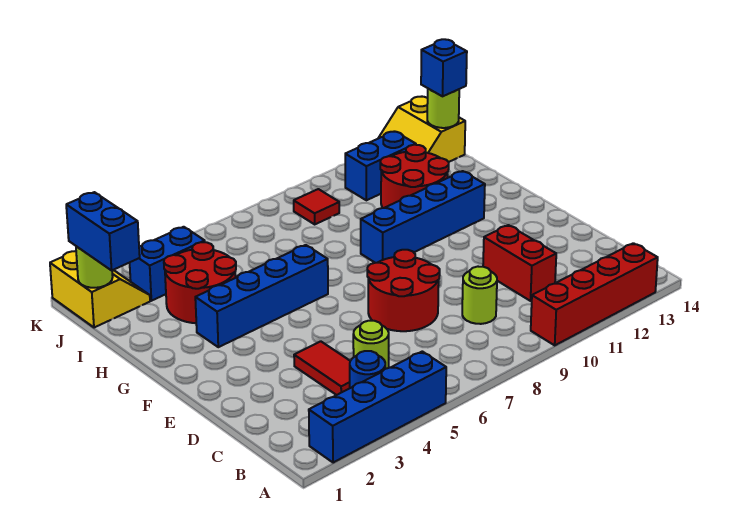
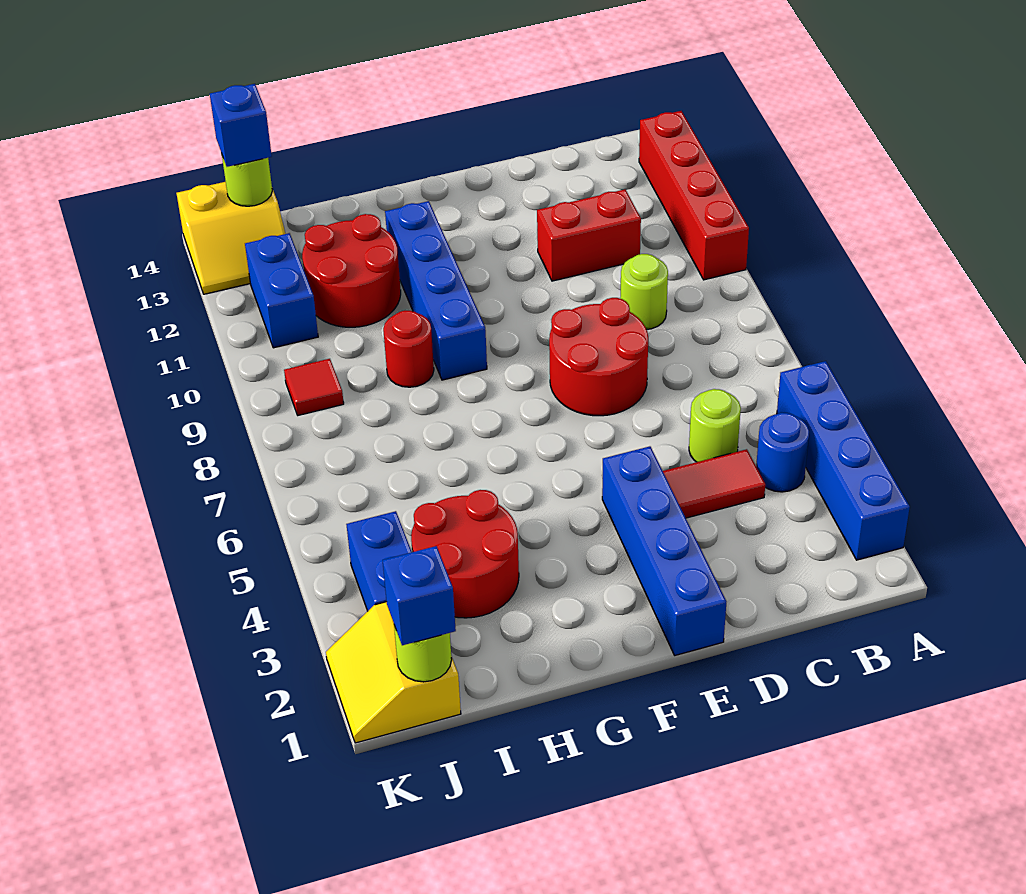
blue brick G3:G6 level 1 -> blue brick E1:E4 level 1
none -> red round brick H9 level 1
blue brick I1:J1 level 3 -> blue brick J1 level 3
yellow slope J1:K2 level 1 top 1 -> yellow slope J1:K2 level 1 top J

